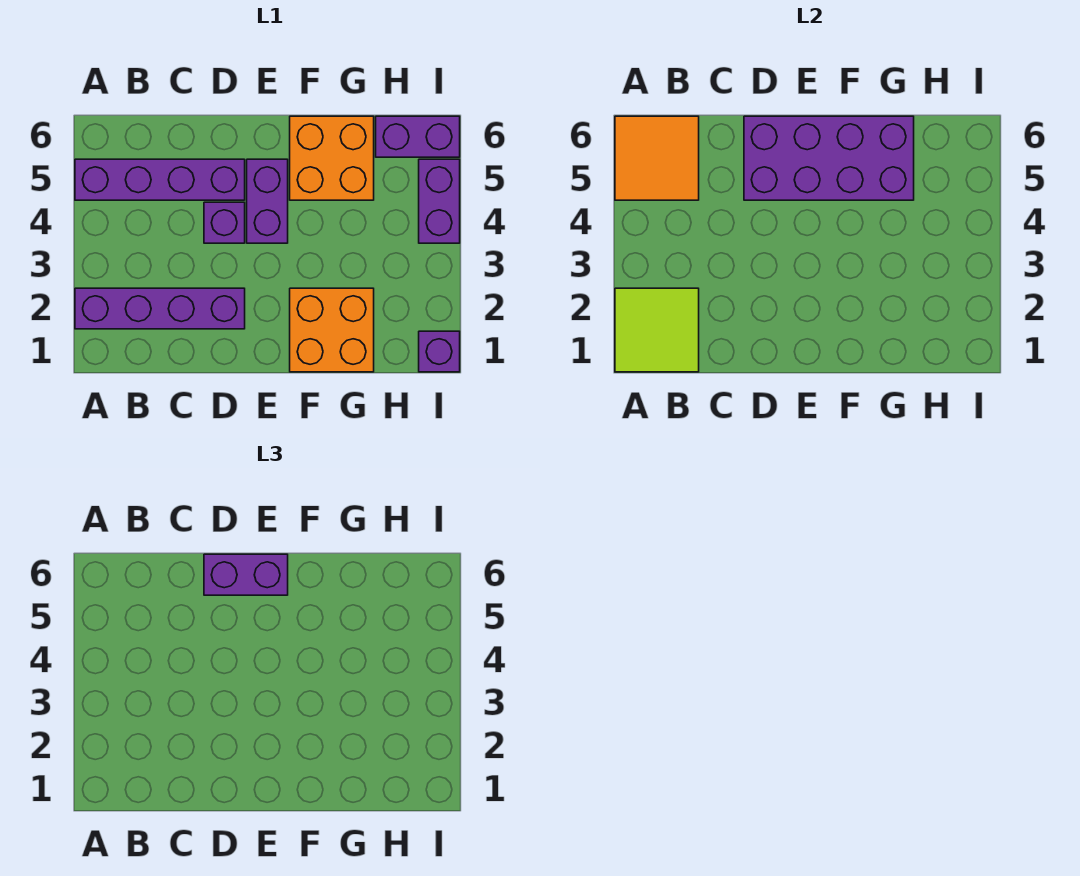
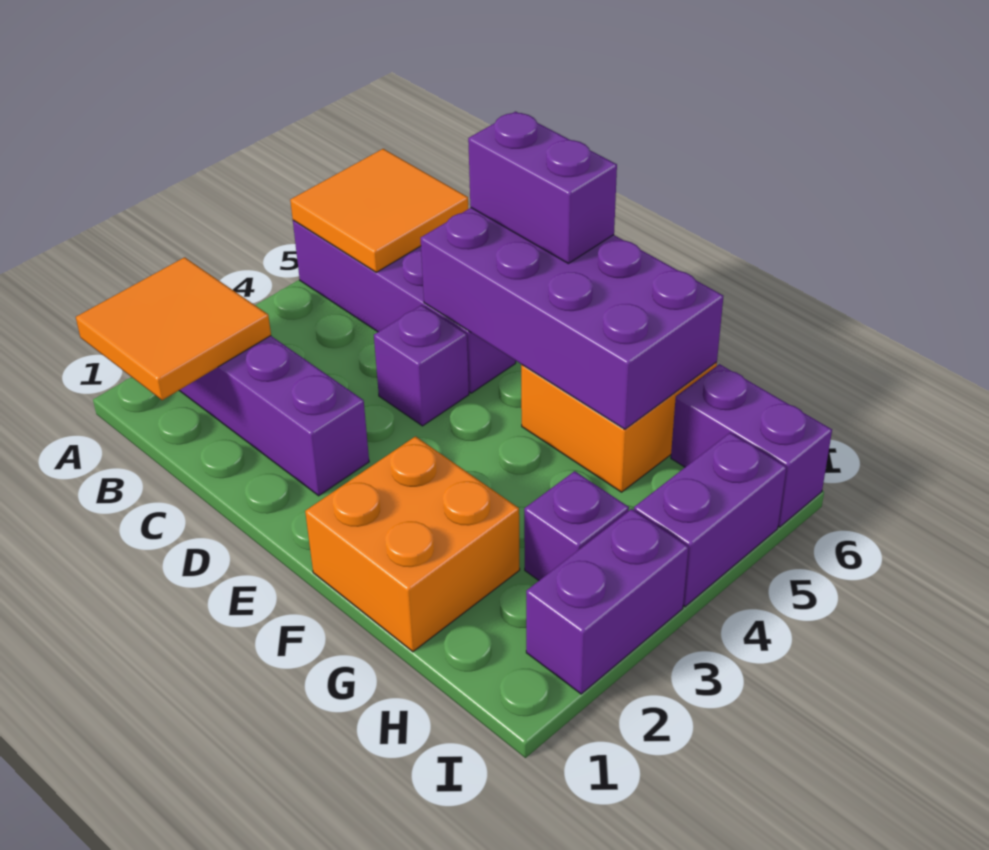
lime tile A1:B2 level 2 -> orange tile A1:B2 level 2
purple brick E4:E5 level 1 -> purple brick I2:I3 level 1
purple brick I1 level 1 -> purple brick H3 level 1

